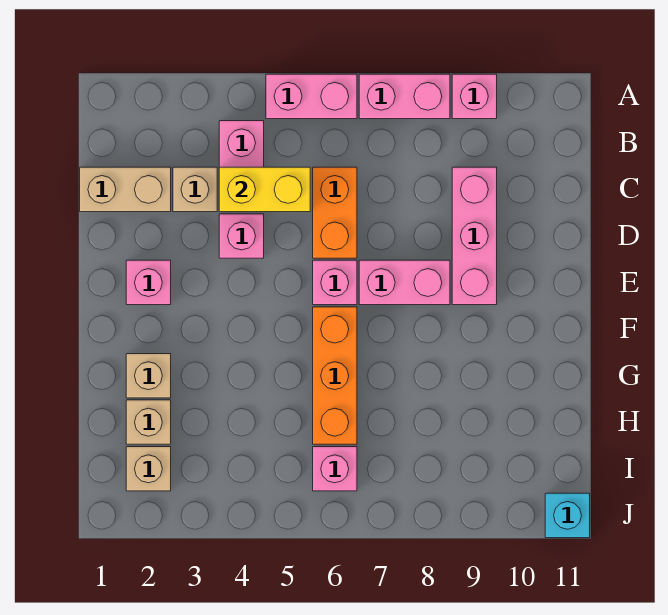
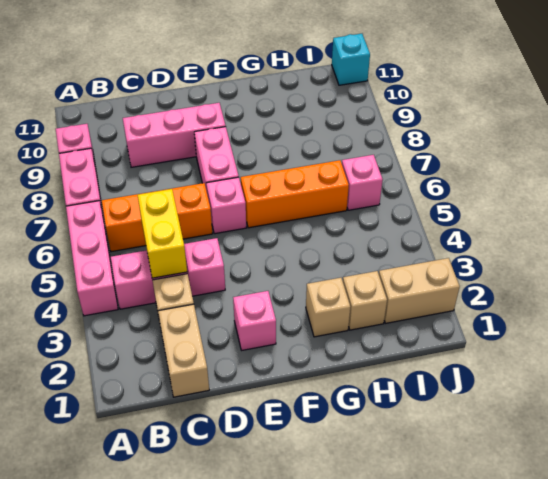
pink brick A5:A6 level 1 -> pink brick A4:A6 level 1
orange brick C6:D6 level 1 -> orange brick B6:D6 level 1
tan brick I2 level 1 -> tan brick I2:J2 level 1

